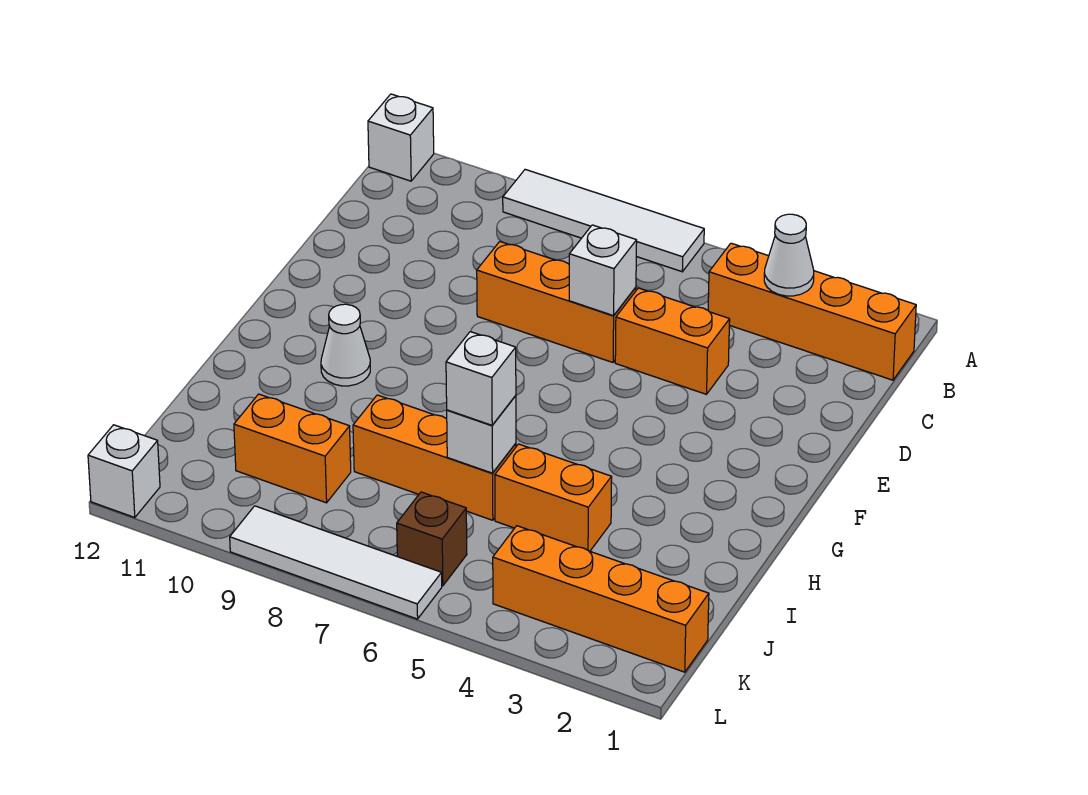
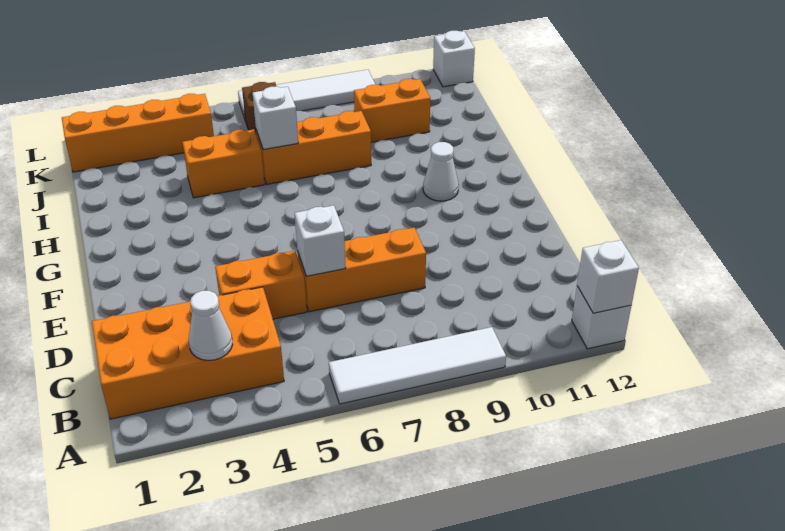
orange brick B1:B4 level 1 -> orange brick B1:C4 level 1
white brick I6 level 3 -> white brick A12 level 2

